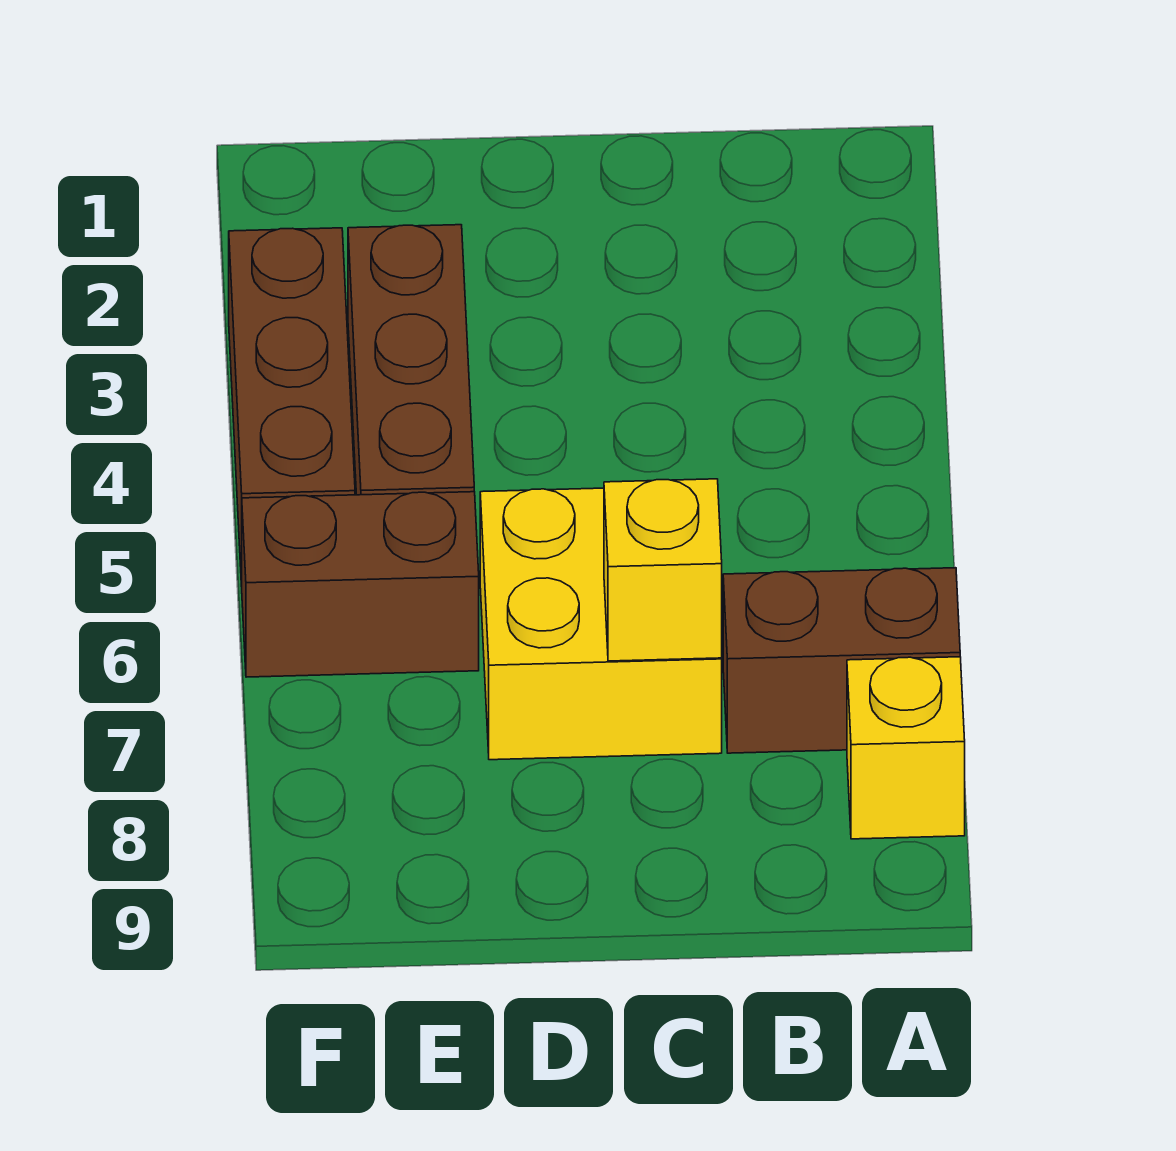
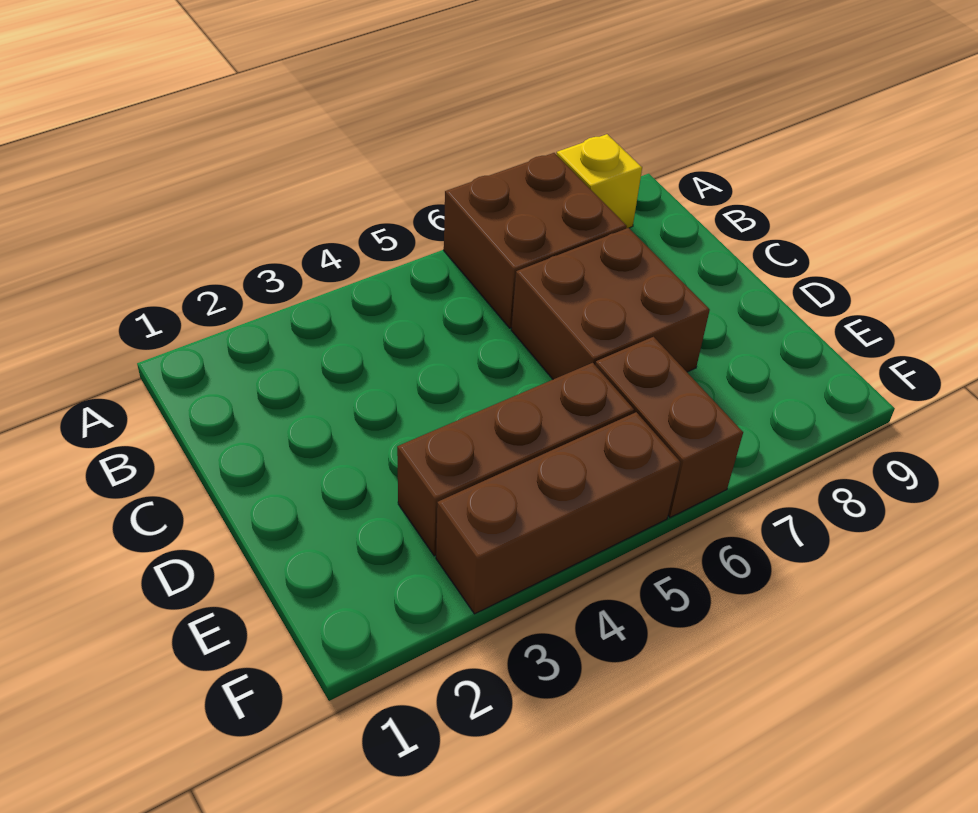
brown brick A7:B7 level 1 -> brown brick A6:B7 level 1
yellow brick C6:D7 level 1 -> brown brick C6:D7 level 1
yellow brick C7 level 2 -> none

